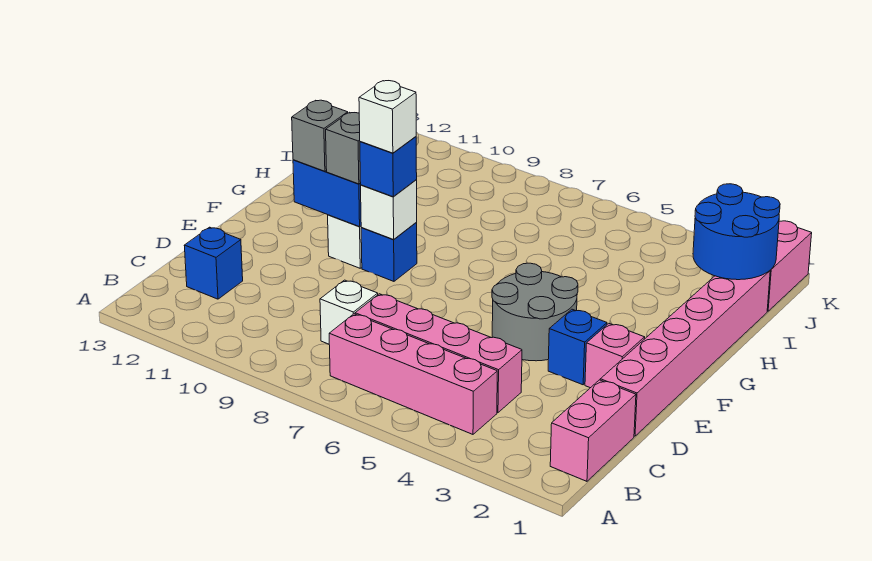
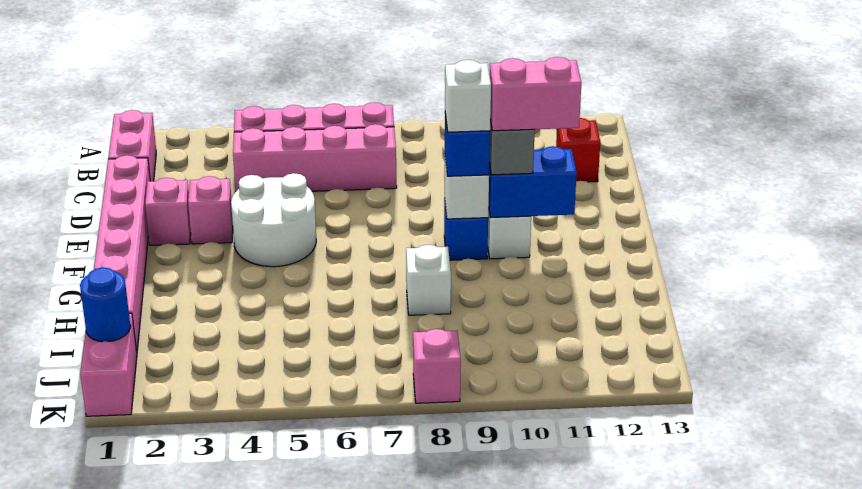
white brick C8 level 1 -> white brick H8 level 1
blue brick C12 level 1 -> red brick C12 level 1
blue brick E3 level 1 -> pink brick E3 level 1
grey round brick E4:F5 level 1 -> white round brick E4:F5 level 1
none -> pink brick F10:F11 level 4
grey brick F11 level 3 -> none
blue round brick I1:J2 level 2 -> blue round brick J1 level 2
none -> pink brick K8 level 1

